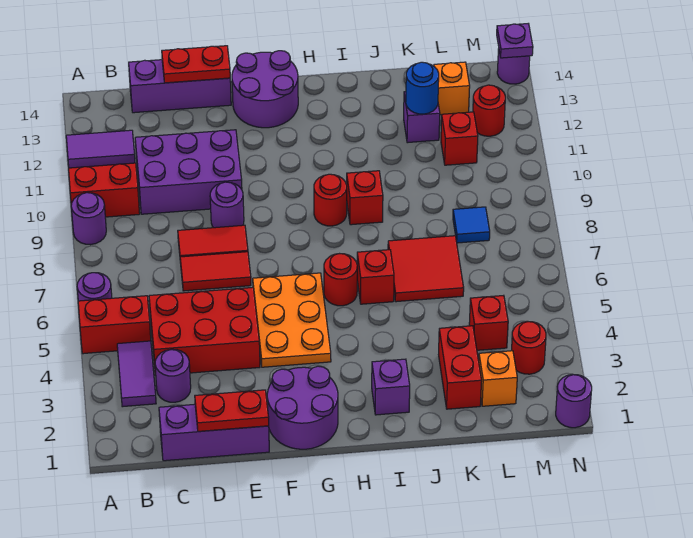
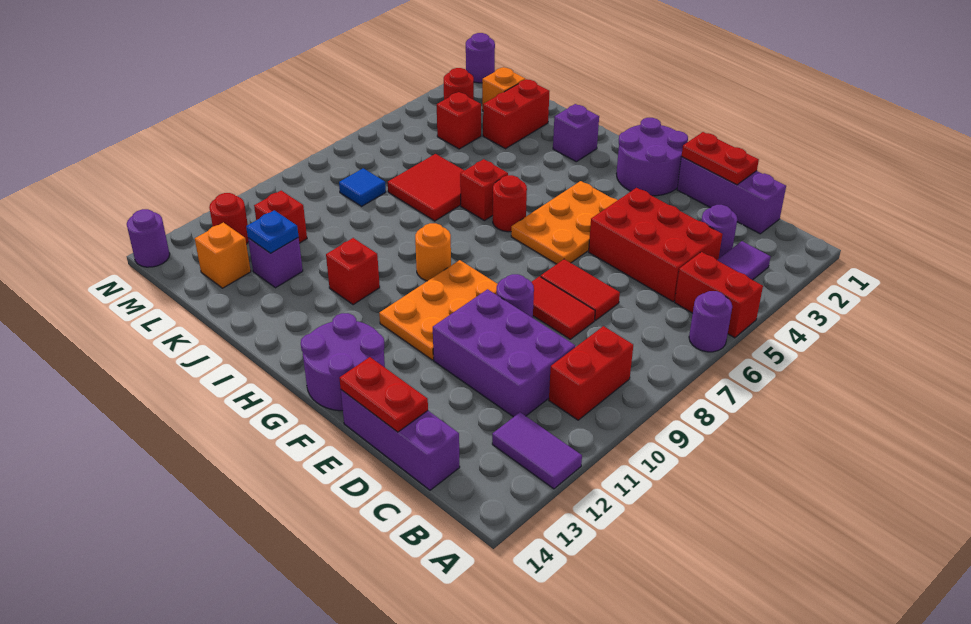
purple round brick A9 level 1 -> none
red brick A10:B10 level 1 -> red brick B9:B10 level 1
none -> orange plate F9:G11 level 1
red round brick H9 level 1 -> orange round brick H9 level 1
red brick I9 level 1 -> red brick I11 level 1
blue round brick K12 level 2 -> blue plate K12 level 2
purple plate N14 level 2 -> none

